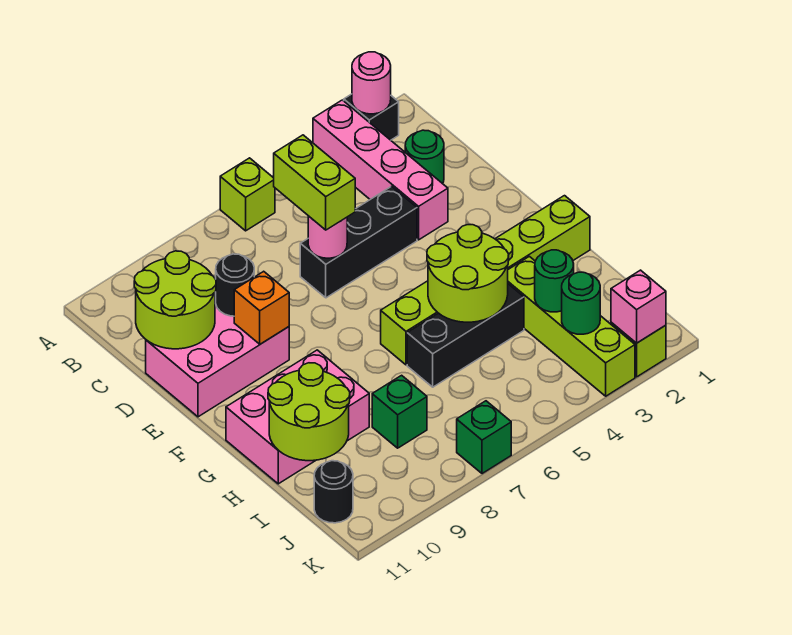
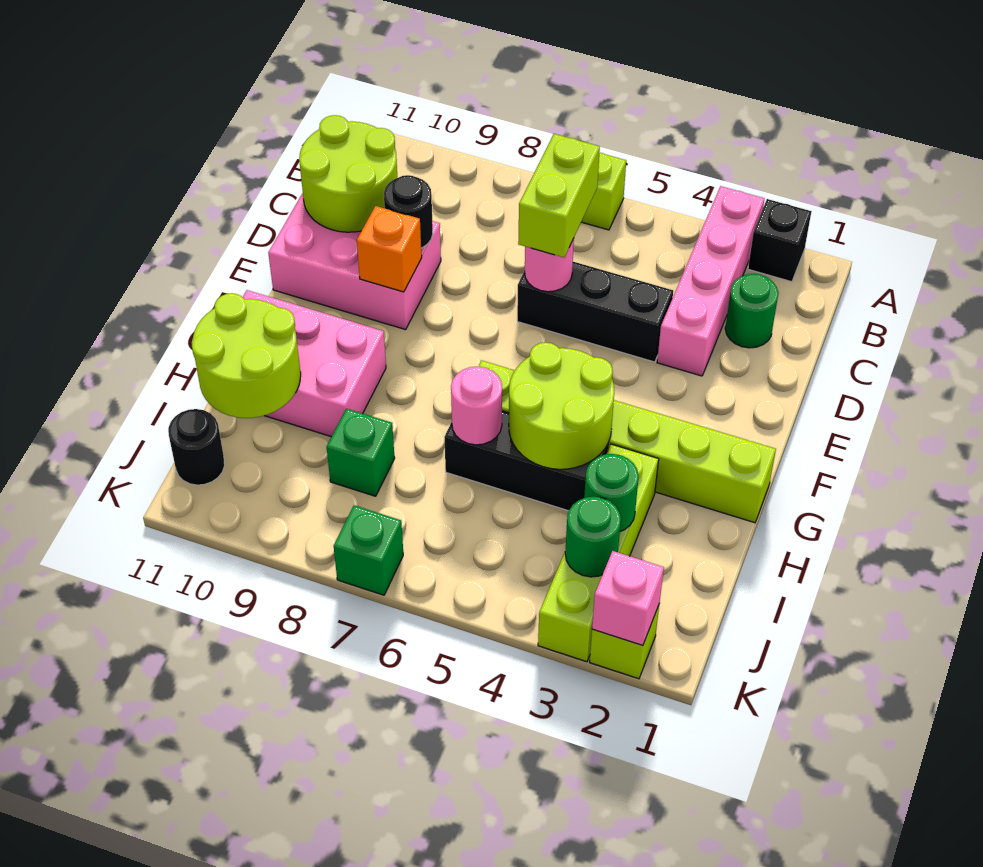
pink round brick A2 level 2 -> pink round brick H6 level 2

